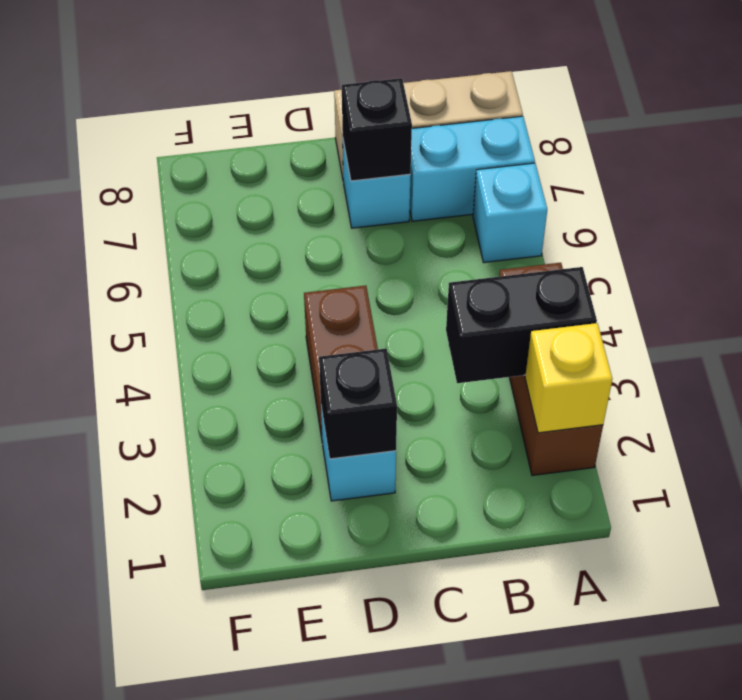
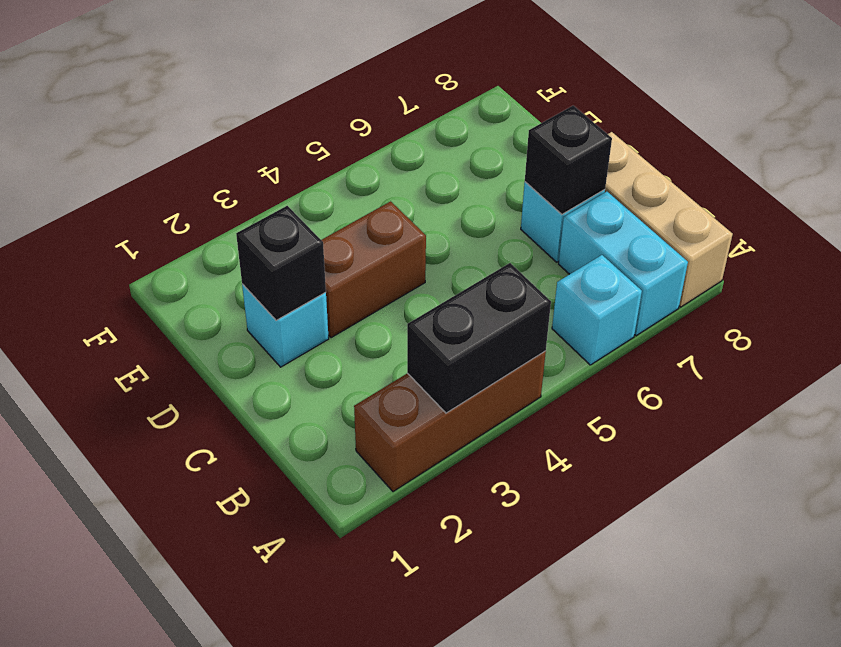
yellow brick A2 level 2 -> none
black brick A3:B3 level 2 -> black brick A3:A4 level 2

